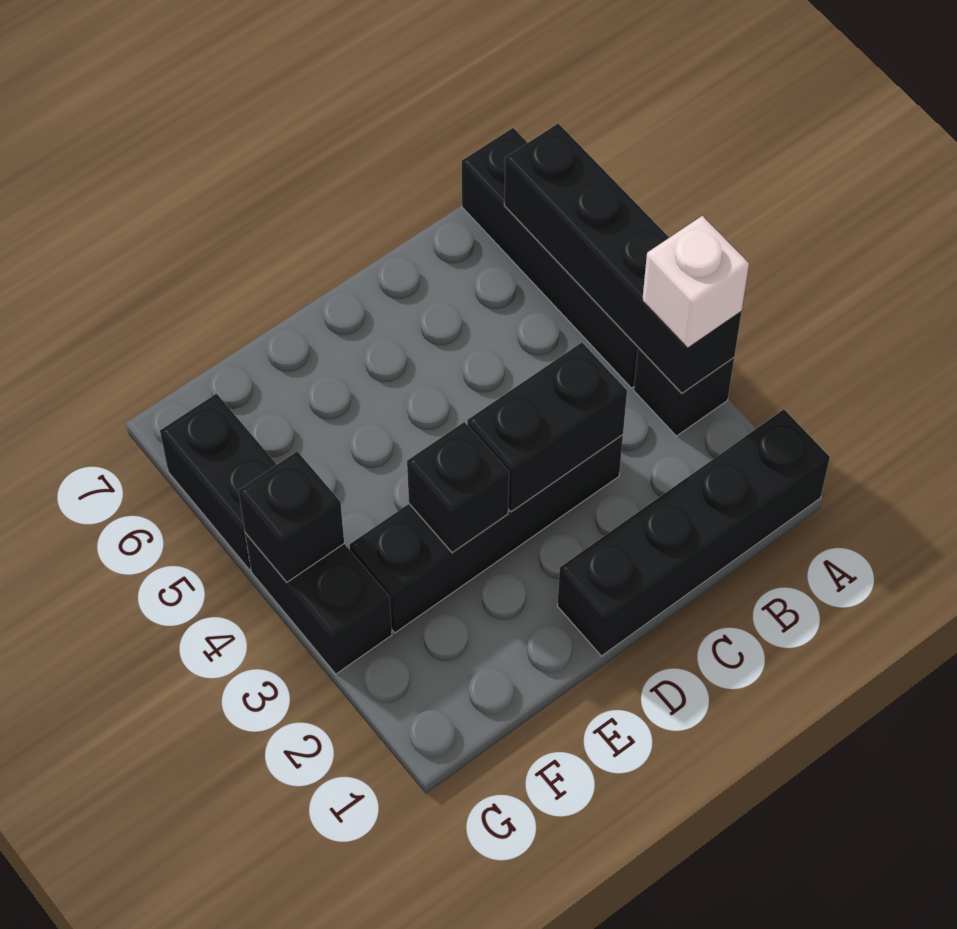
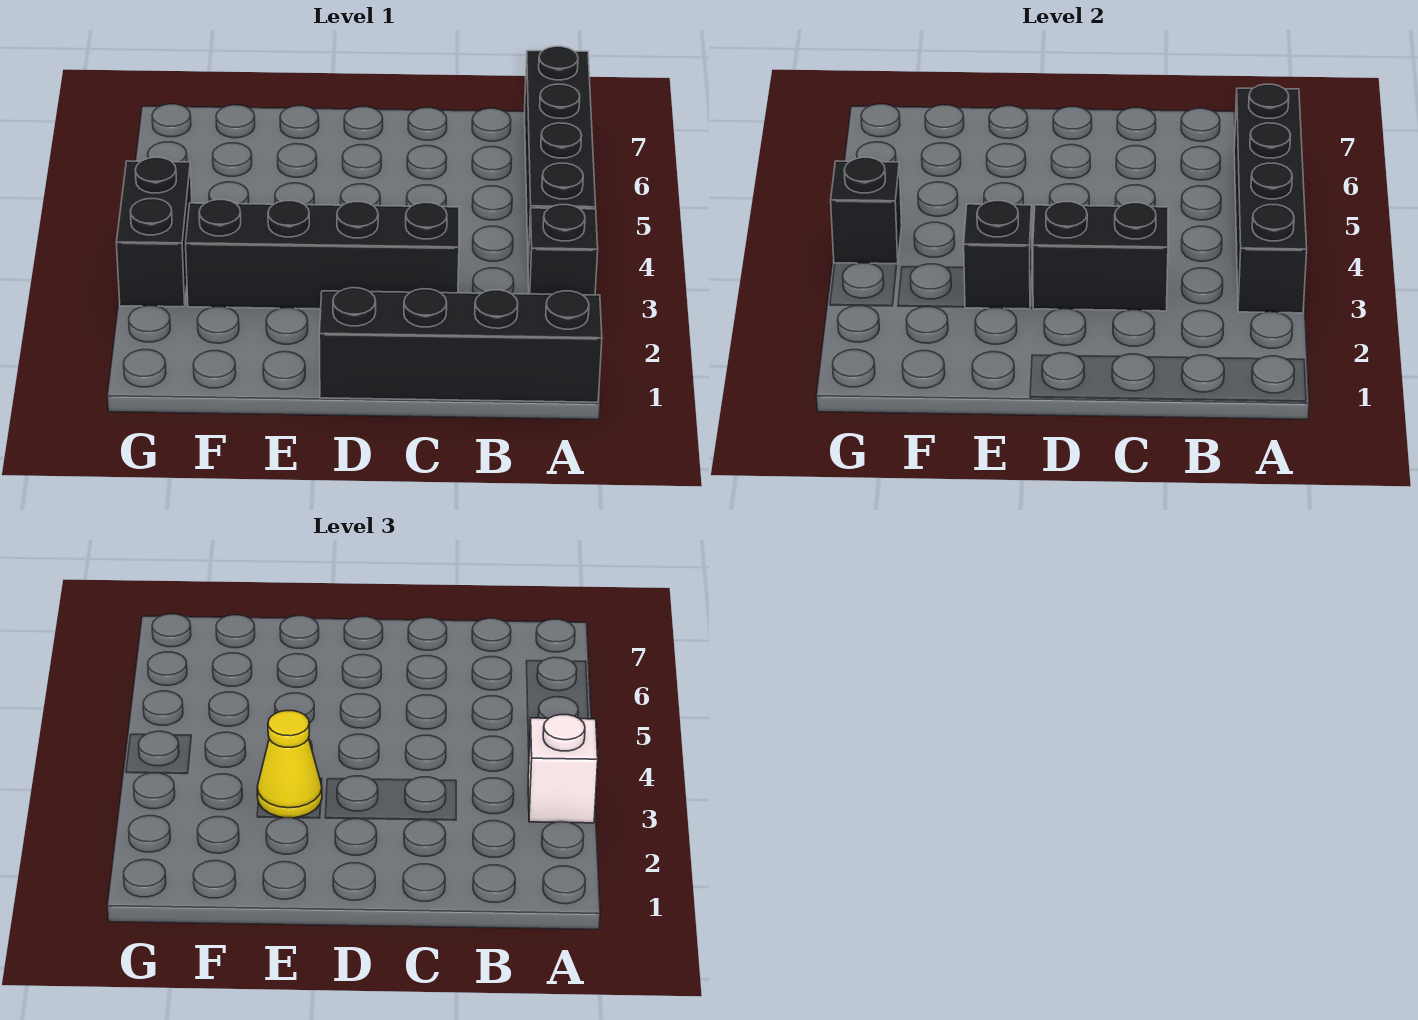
none -> yellow cone E3 level 3
black brick G5:G6 level 1 -> none

